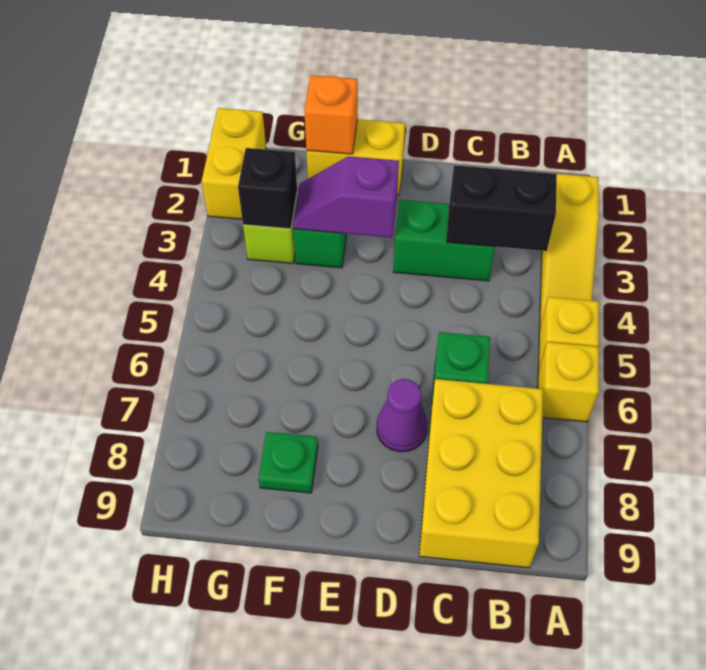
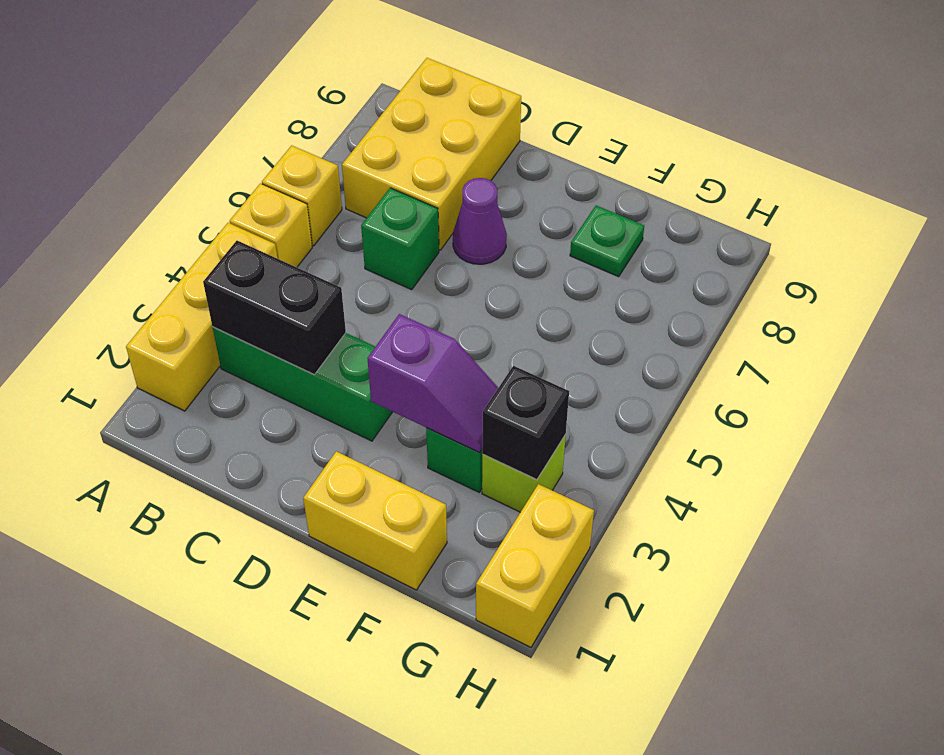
yellow slope A2:A4 level 1 top 2 -> yellow brick A2:A4 level 1
green brick C3:D3 level 1 -> green brick B3:D3 level 1
orange brick F1 level 2 -> none

